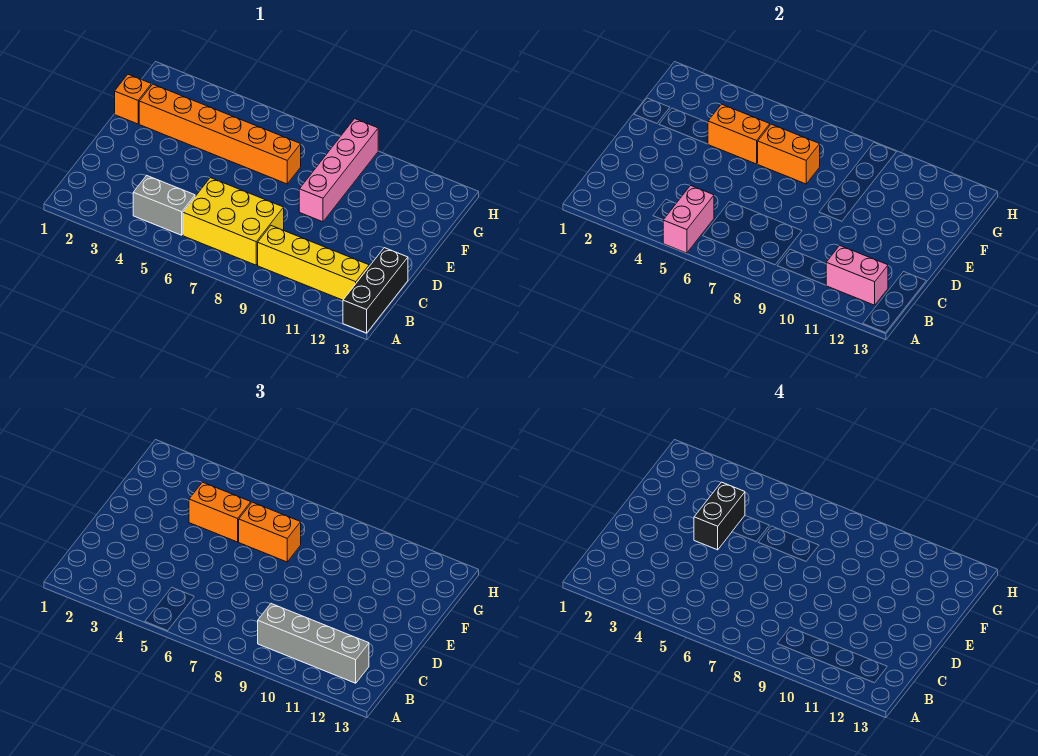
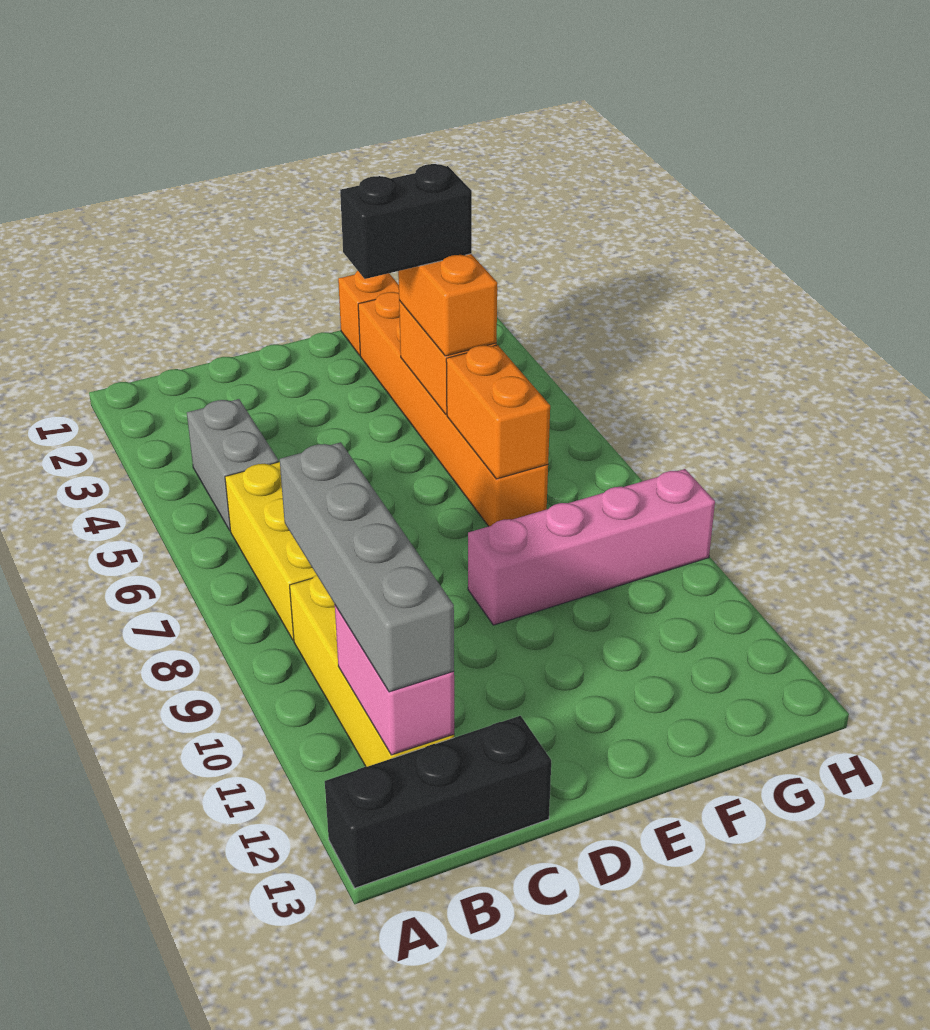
pink brick A5:B5 level 2 -> none
orange brick F6:F7 level 3 -> none

